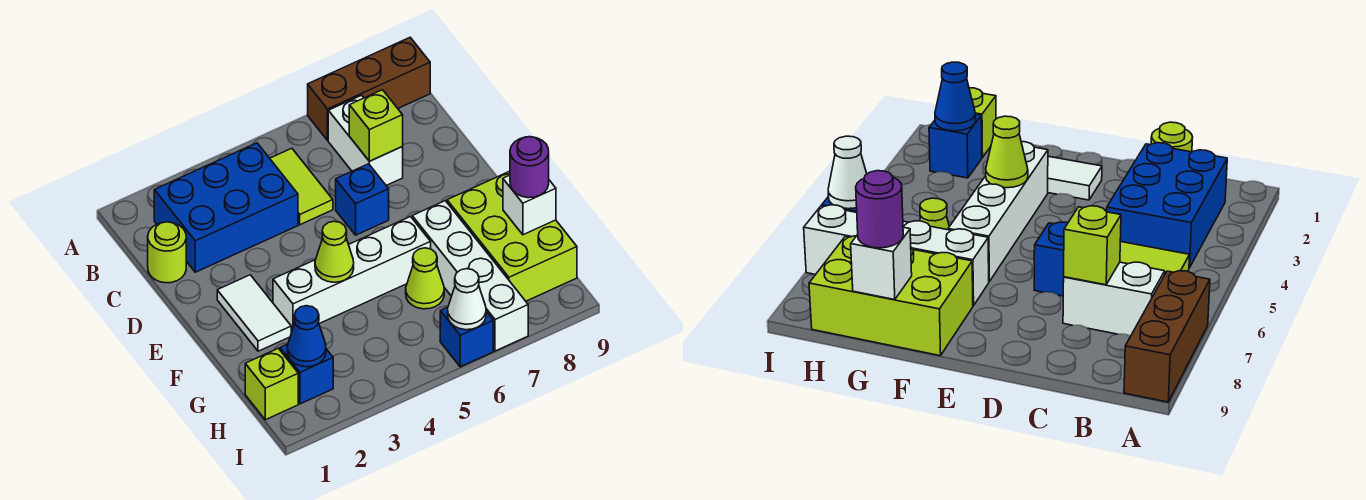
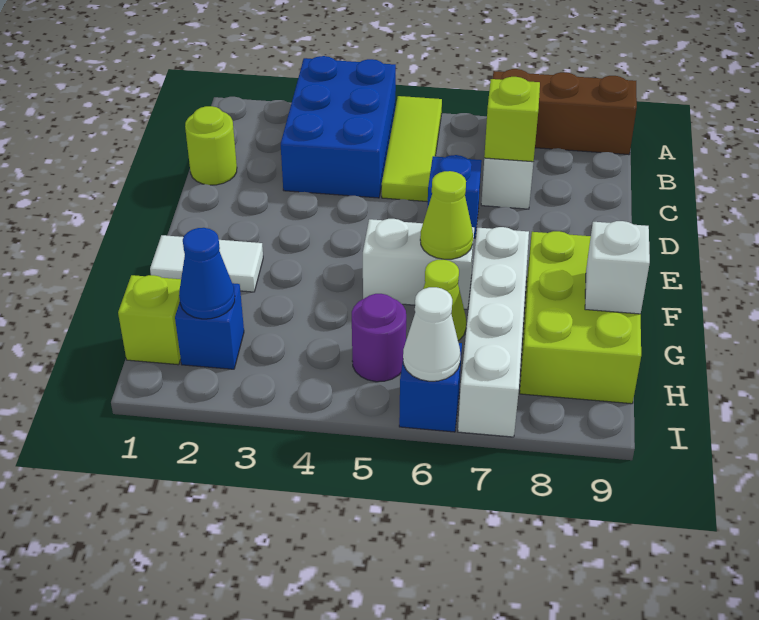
blue brick B2:C4 level 1 -> blue brick A3:C4 level 1
lime tile B5:C5 level 1 -> lime tile A5:C5 level 1
white tile E2:F2 level 1 -> white tile F1:F2 level 1
white brick F3:F6 level 1 -> white brick F5:F6 level 1
lime cone F4 level 2 -> lime cone F6 level 2
purple round brick G9 level 3 -> purple round brick H5 level 1

